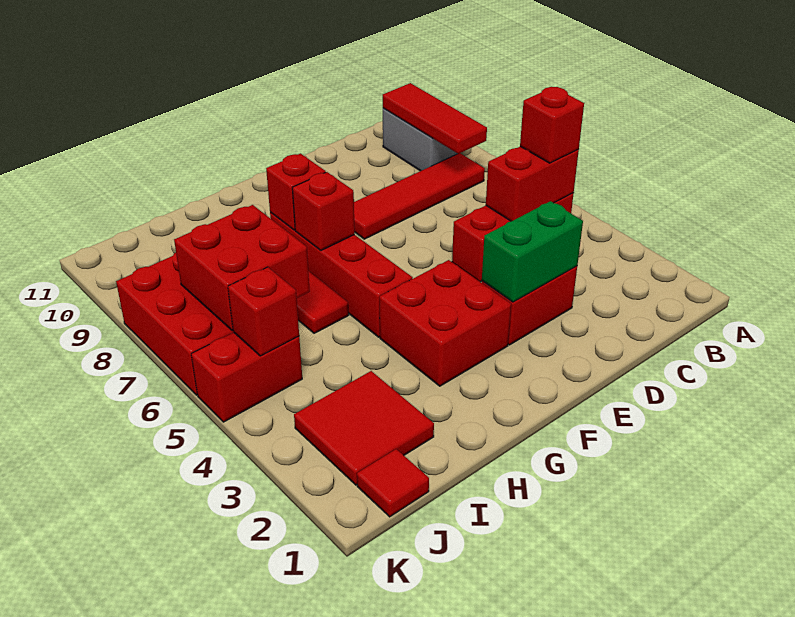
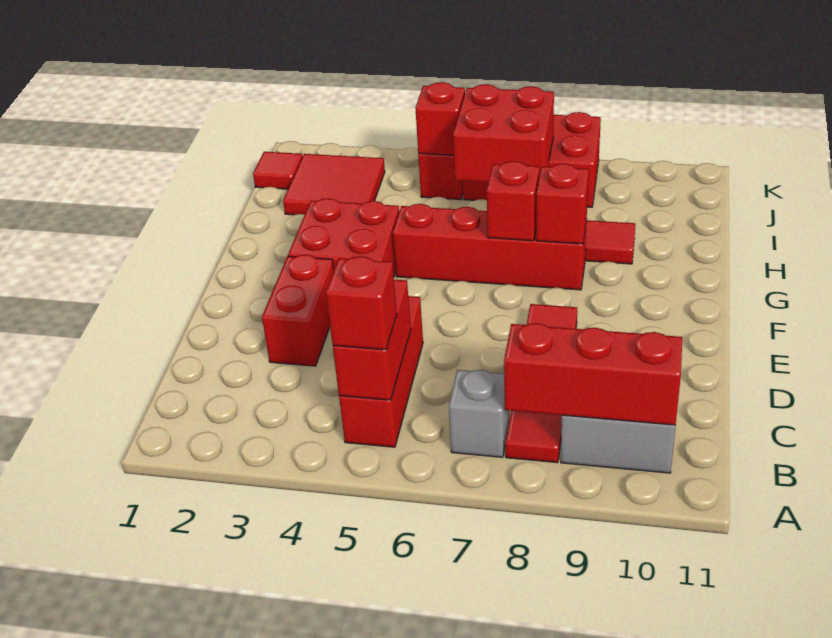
none -> grey brick B7 level 1
red tile B8:B10 level 2 -> red brick B8:B10 level 2
green brick D3:E3 level 2 -> none

